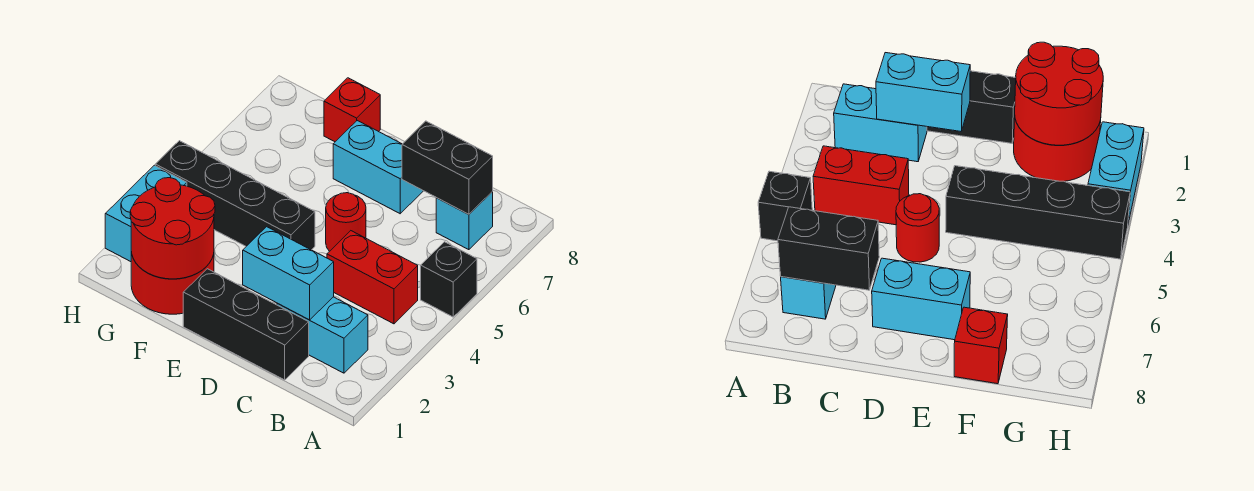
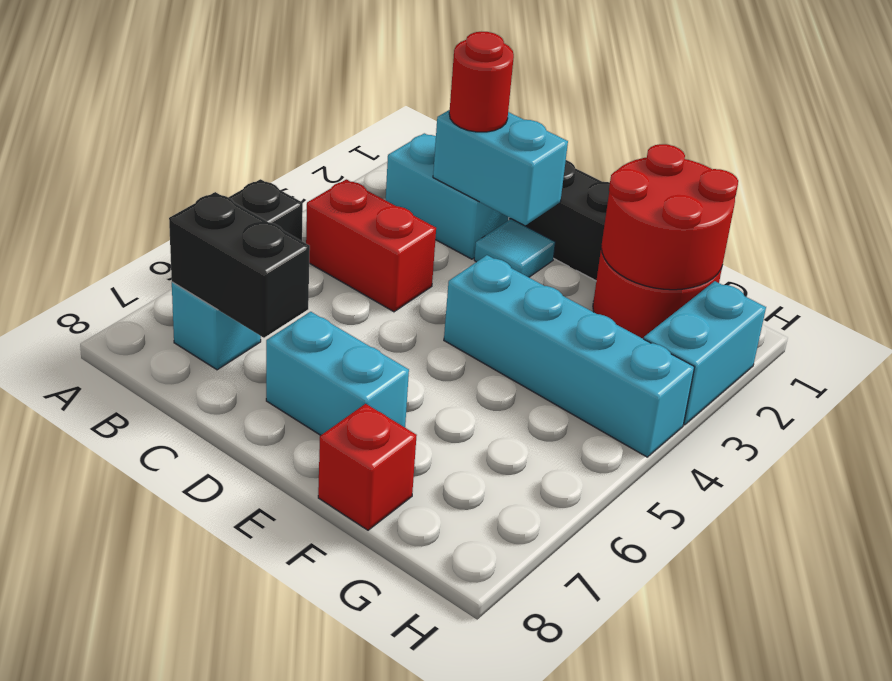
none -> cyan tile D2 level 1
red round brick D5 level 1 -> red round brick C2 level 3
black brick E4:H4 level 1 -> cyan brick E4:H4 level 1

